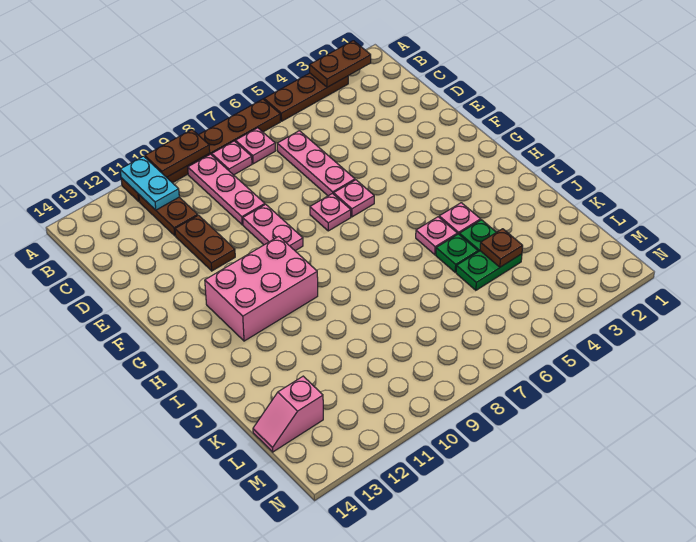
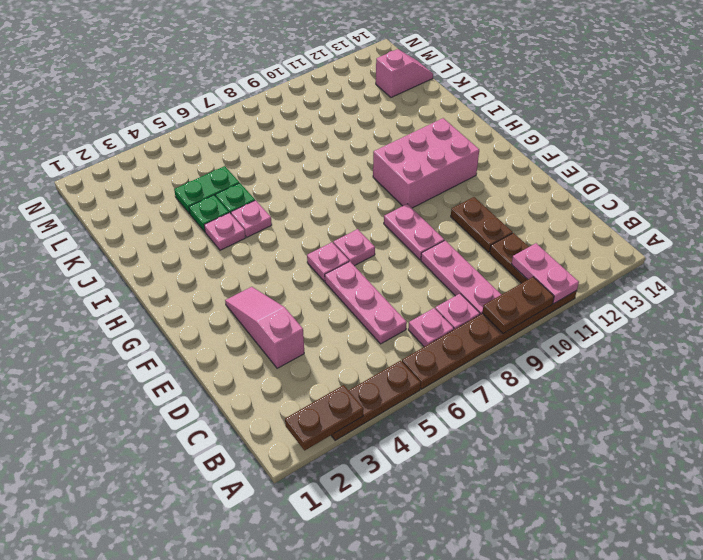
cyan plate A11:B11 level 2 -> pink plate A11:B11 level 2
none -> pink slope D3:F3 level 1 top D
brown plate K4 level 2 -> none

